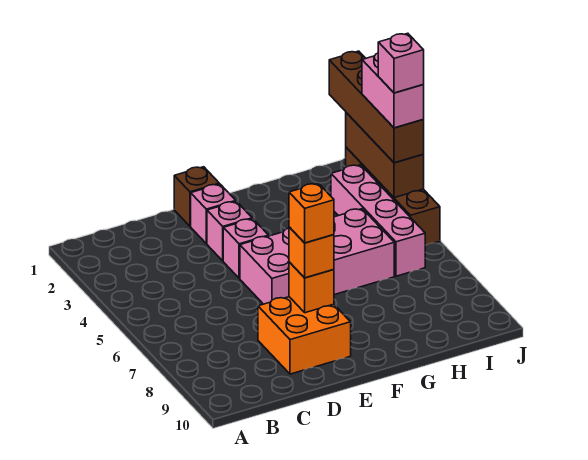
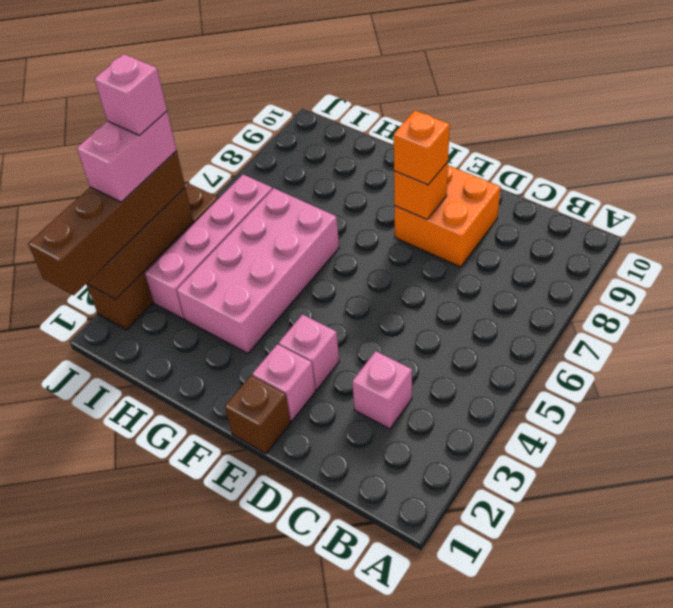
pink brick E4 level 1 -> pink brick C3 level 1
pink brick E5:H6 level 1 -> pink brick G3:H6 level 1
orange brick E8 level 4 -> none

